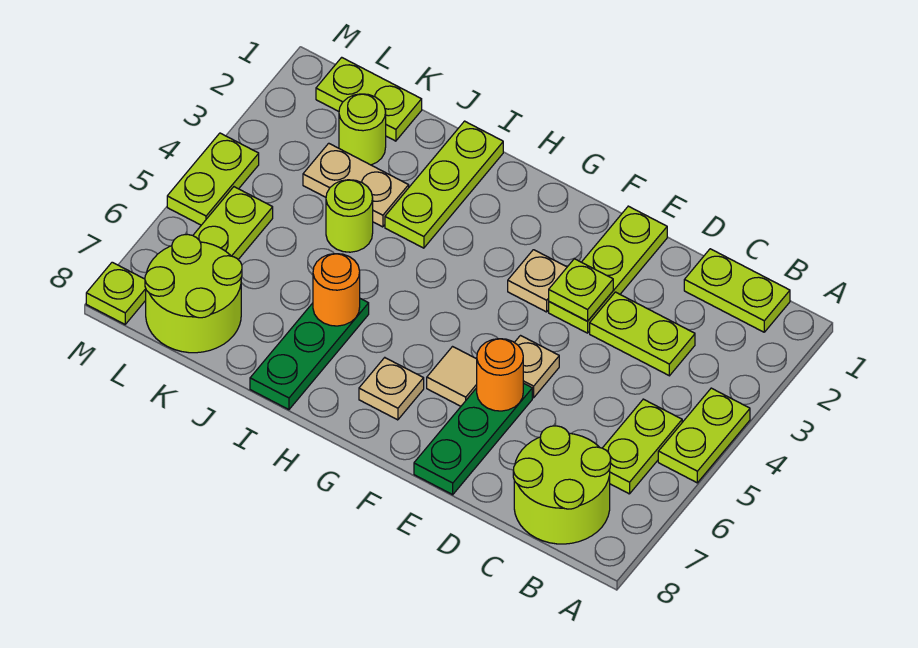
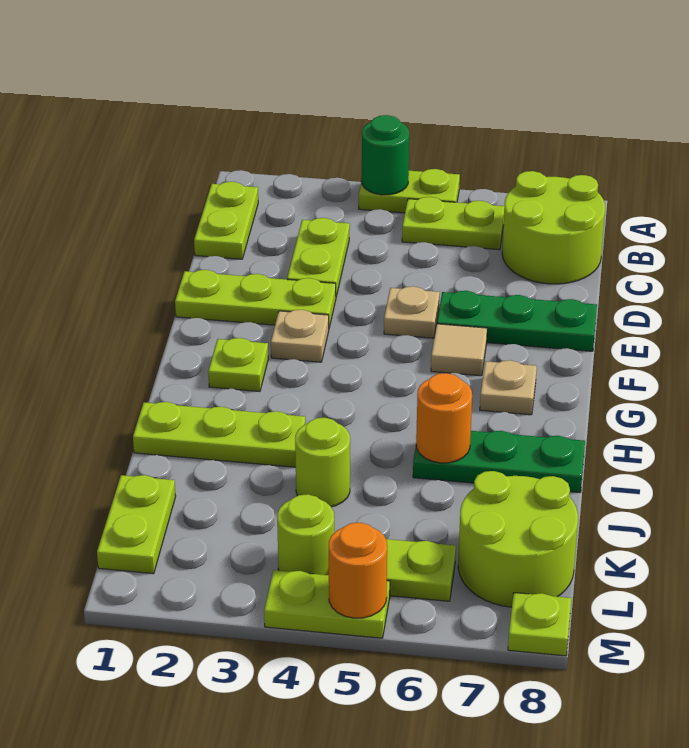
none -> green round brick A4 level 2
lime plate E3 level 2 -> lime plate G2 level 1
orange round brick E6 level 2 -> orange round brick M5 level 2
tan plate J3:K3 level 1 -> none
lime round brick K2 level 1 -> lime round brick L4 level 1

